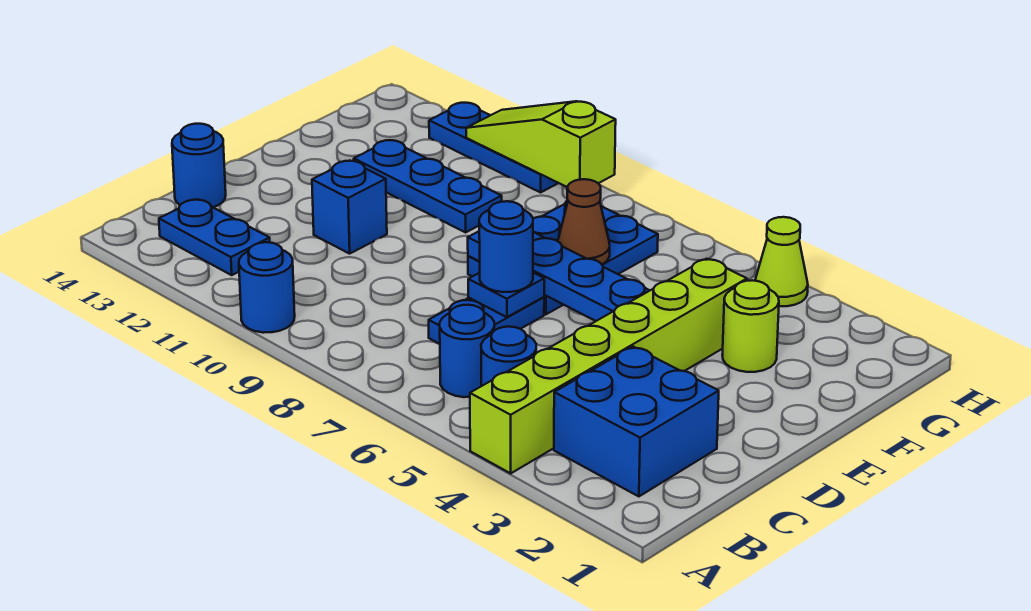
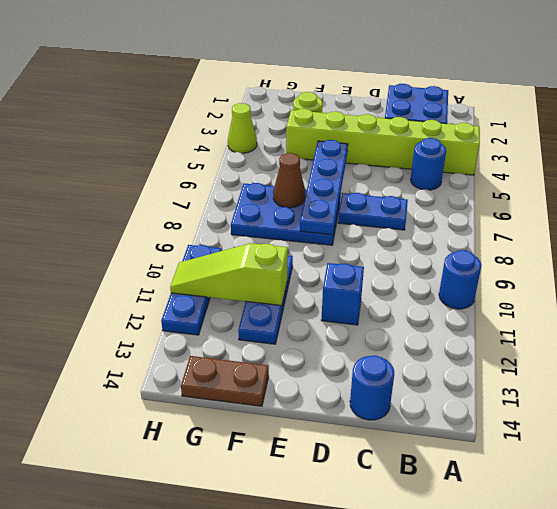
blue round brick B6 level 1 -> none
blue plate B12:B13 level 1 -> none
blue plate D7 level 2 -> none
blue round brick D7 level 3 -> none
none -> brown plate F14:G14 level 1
lime slope H9:H11 level 2 top 9 -> lime slope F11:H11 level 2 top F

